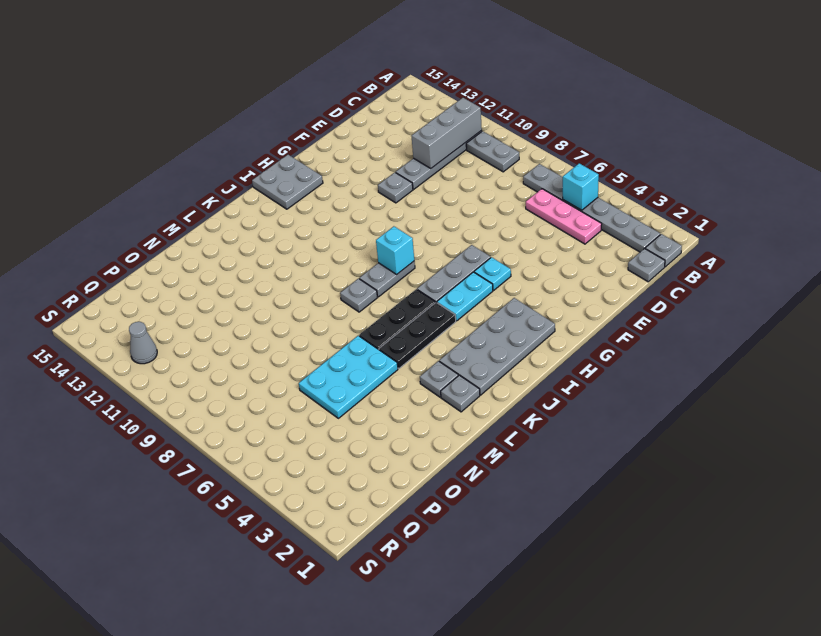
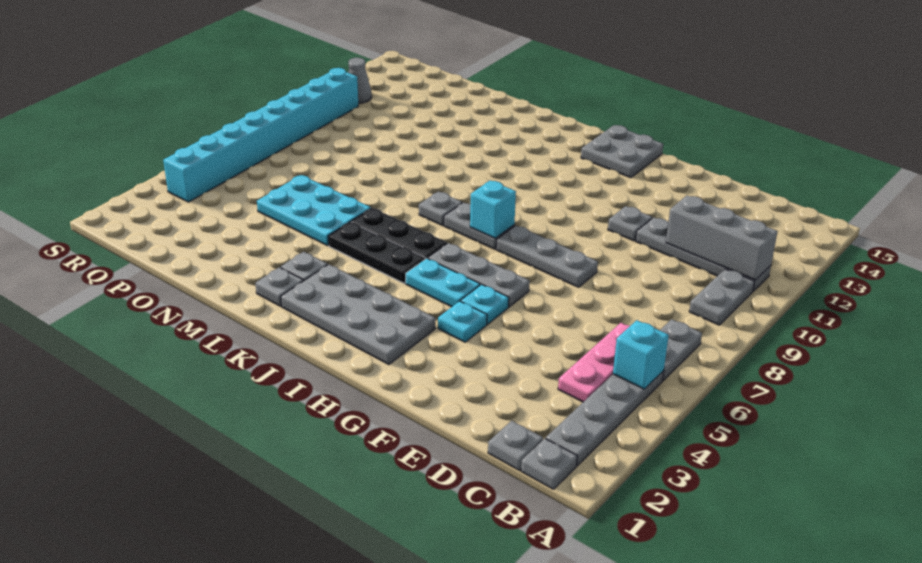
none -> grey plate F8:H8 level 1
none -> cyan plate G4 level 1
none -> cyan brick R4:R11 level 1

